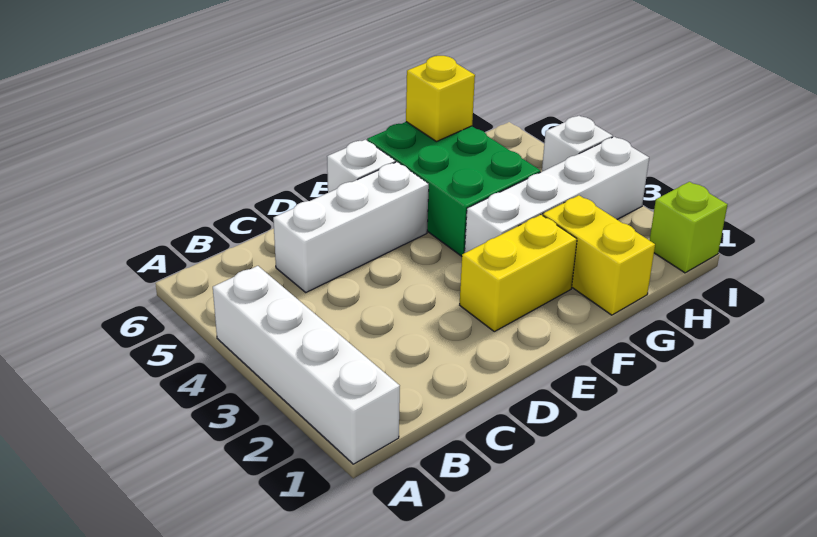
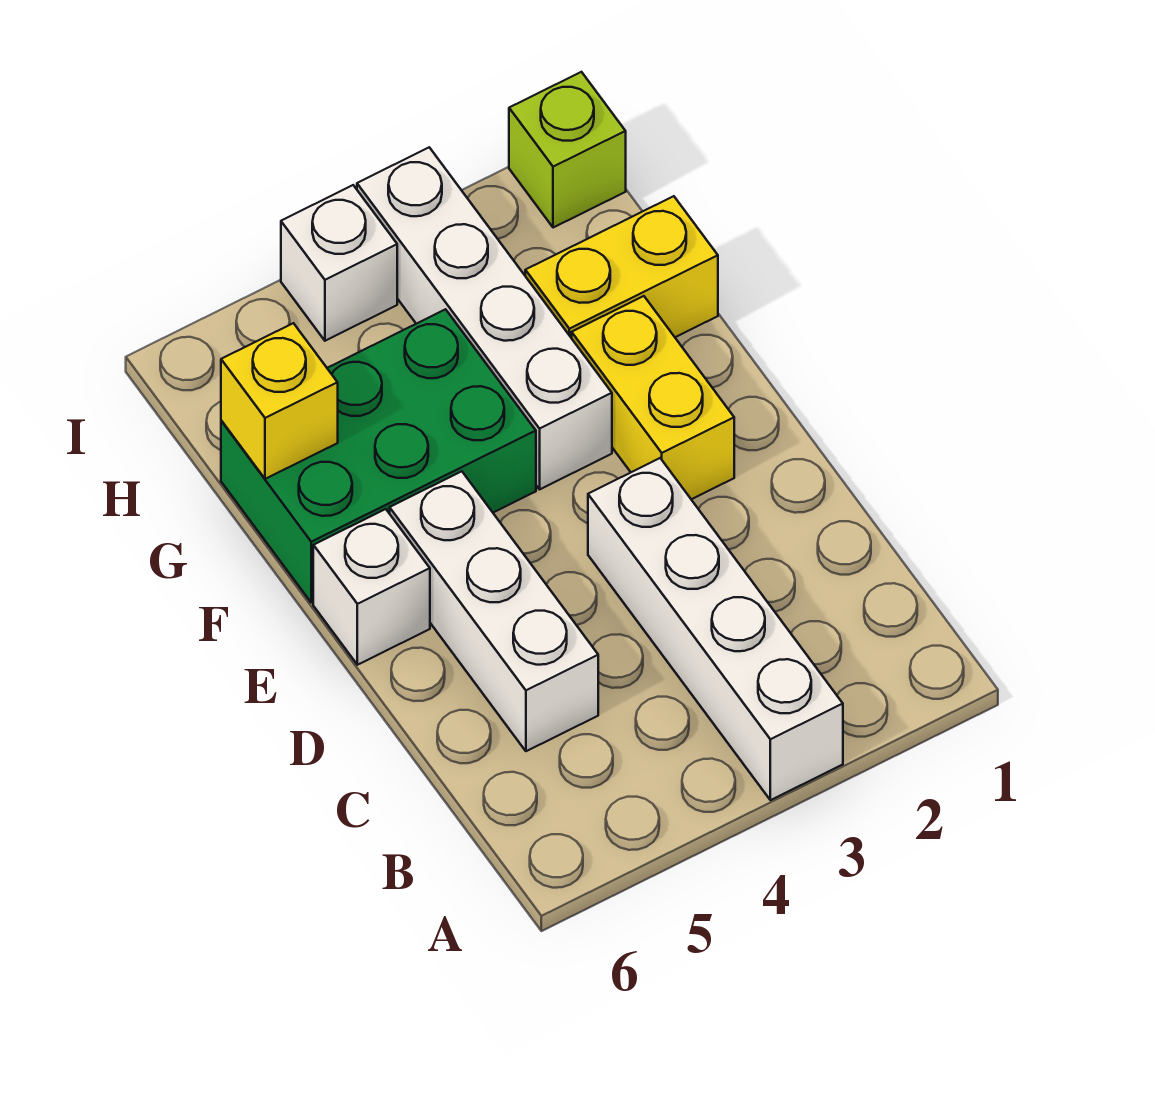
white brick A1:A4 level 1 -> white brick A3:D3 level 1

